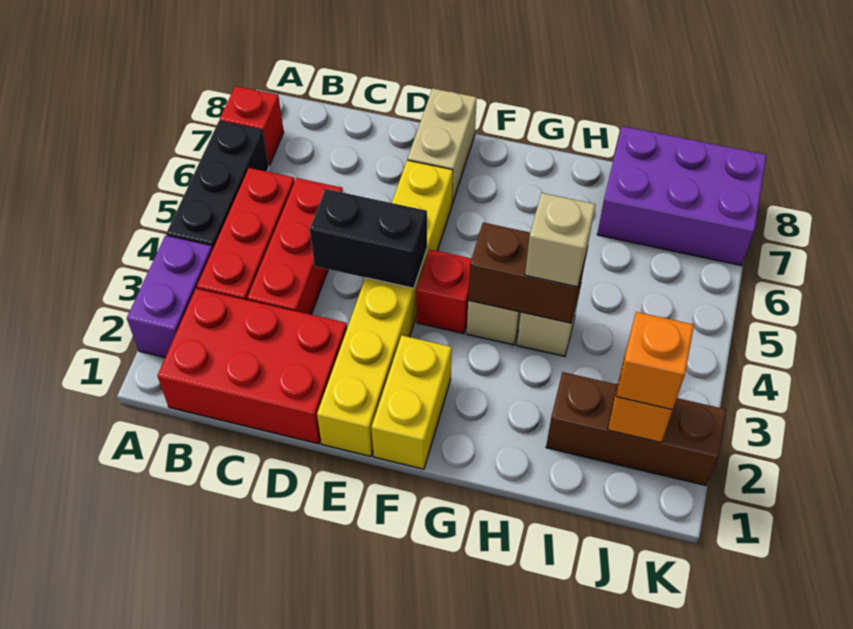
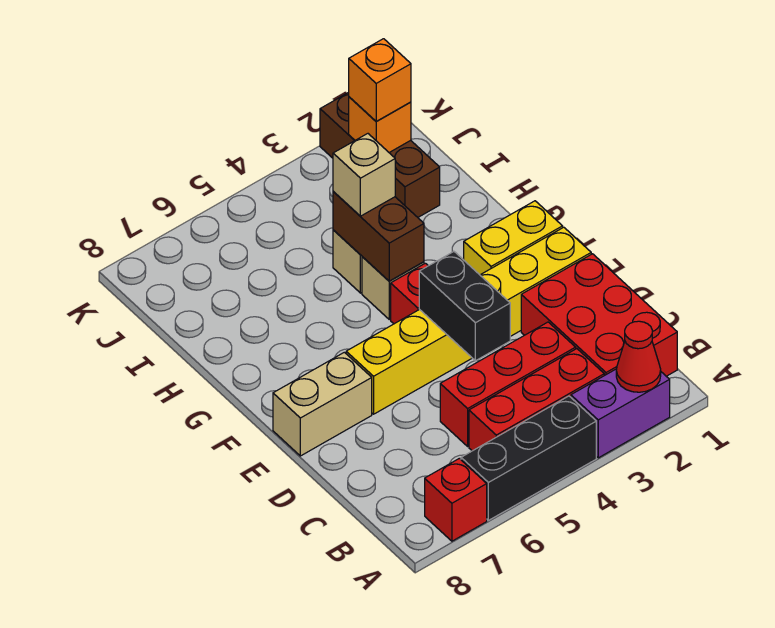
none -> red cone A2 level 2
purple brick I7:K8 level 1 -> none

